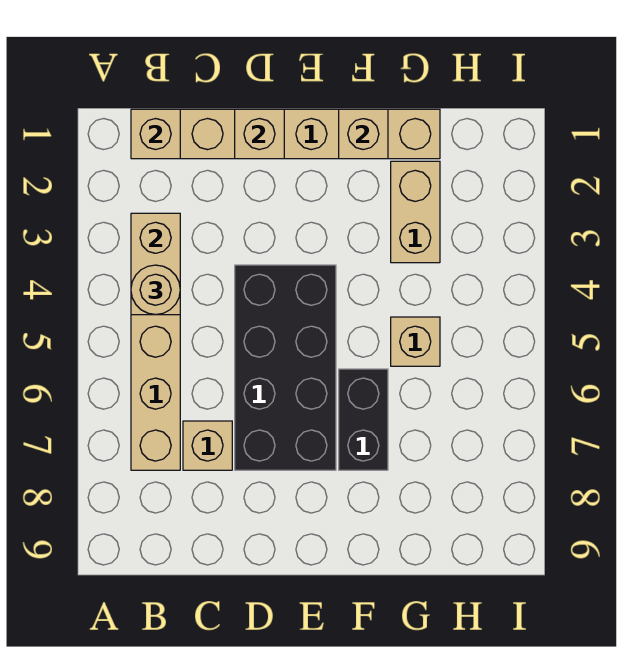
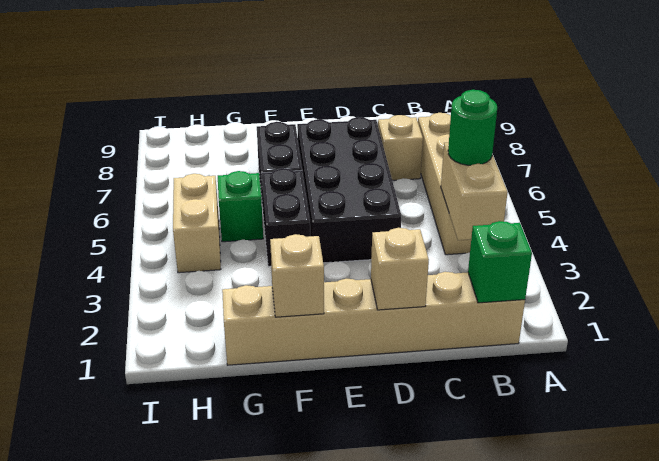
tan brick B1 level 2 -> green brick B1 level 2
tan round brick B4 level 3 -> green round brick B4 level 3
none -> black brick F4:F5 level 1
tan brick G2:G3 level 1 -> tan brick H4:H5 level 1
tan brick G5 level 1 -> green brick G5 level 1

